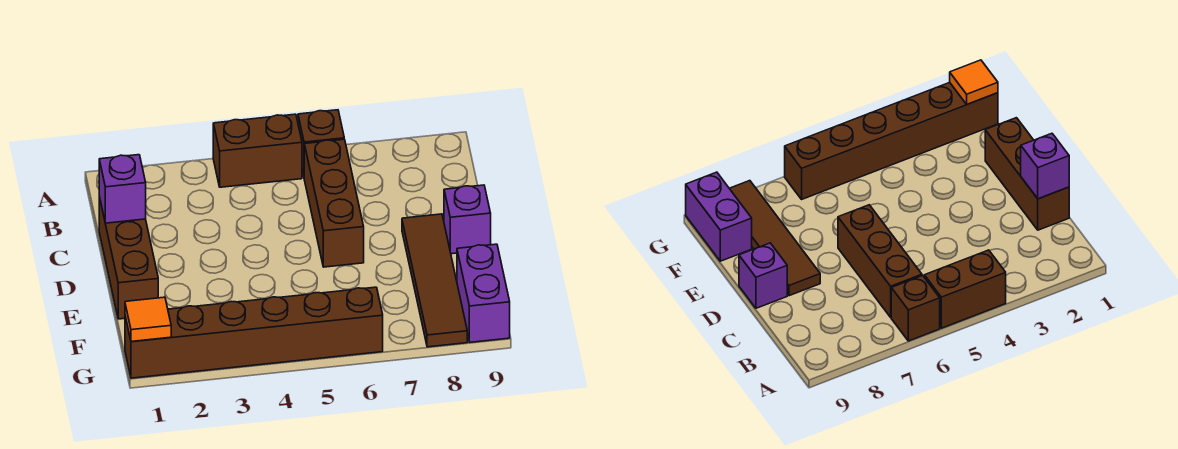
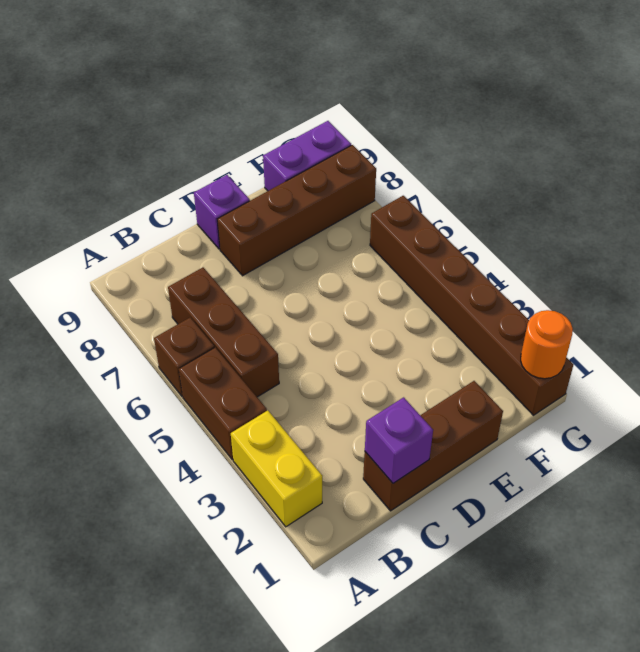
none -> yellow brick A2:A3 level 1
brown brick B6:D6 level 1 -> brown brick B5:B7 level 1
brown tile D8:G8 level 1 -> brown brick D8:G8 level 1
orange tile G1 level 2 -> orange round brick G1 level 2

